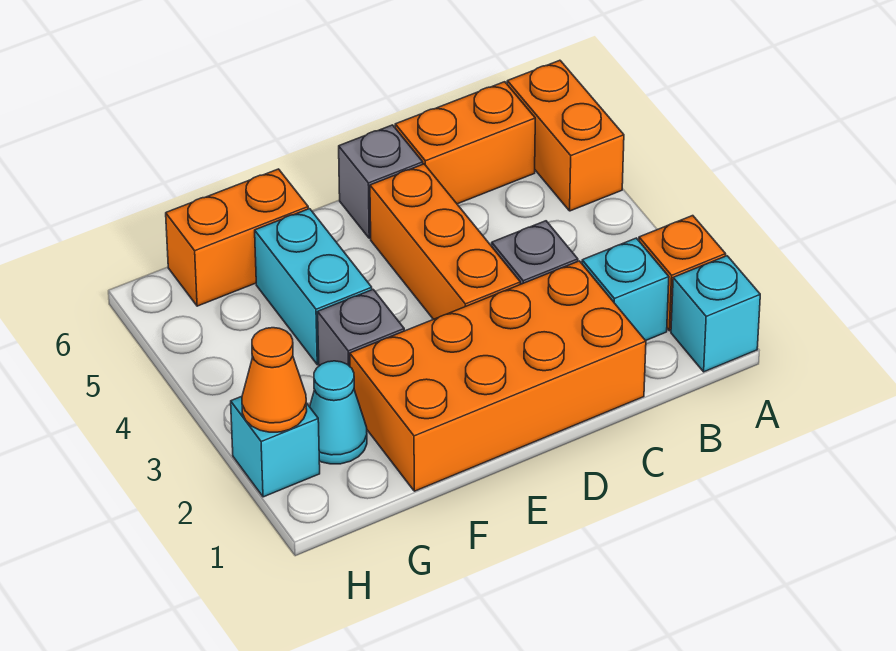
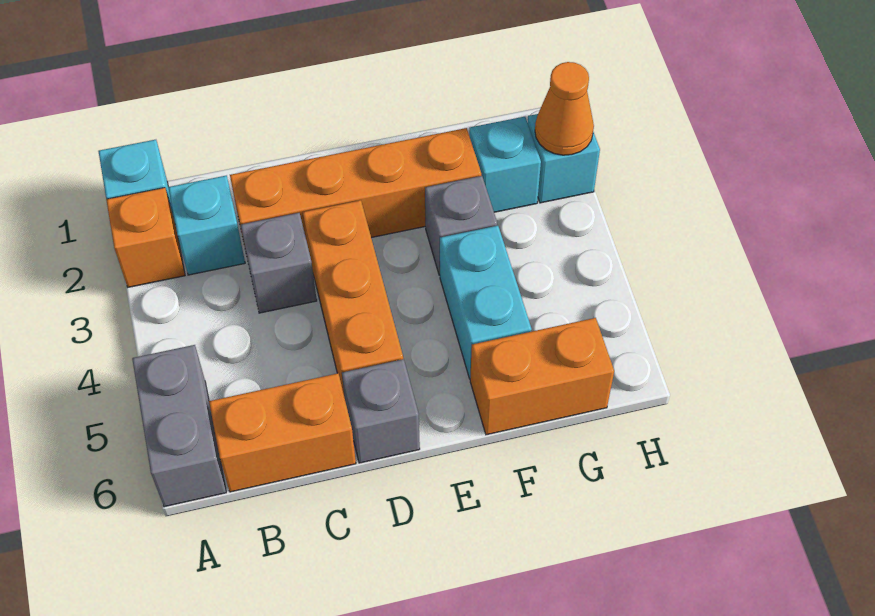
orange brick A5:A6 level 1 -> grey brick A5:A6 level 1
orange brick C1:F2 level 1 -> orange brick C2:F2 level 1
cyan cone G2 level 1 -> cyan brick G2 level 1

